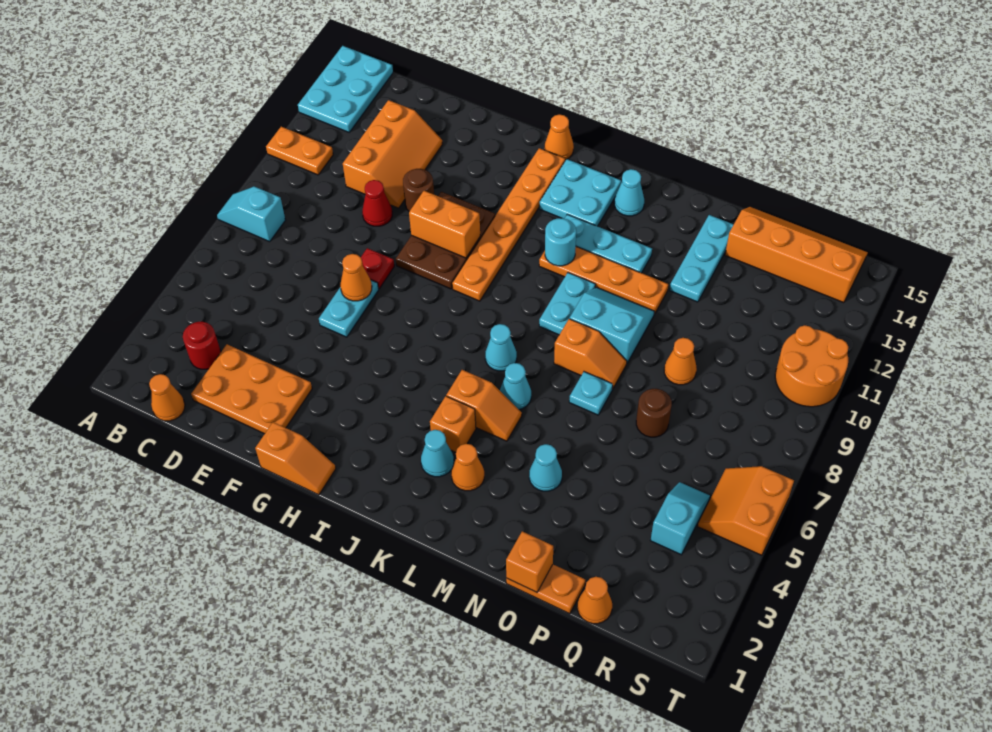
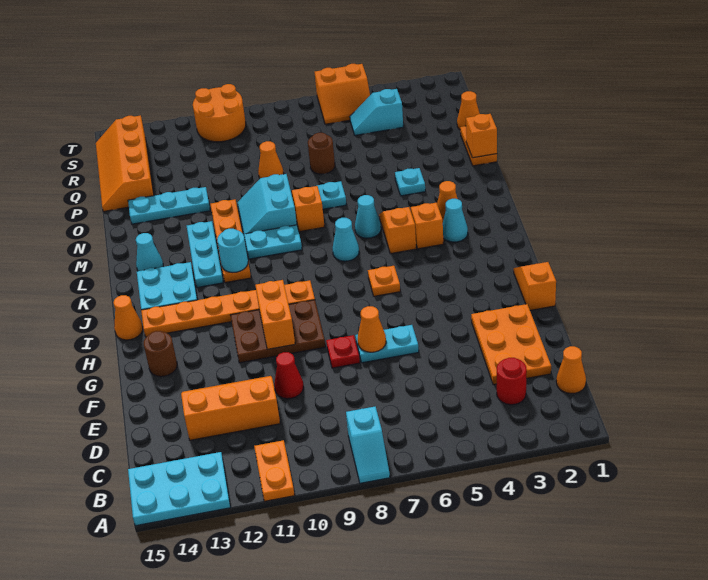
brown round brick F11 level 1 -> brown round brick G14 level 1
none -> orange plate I6 level 1
cyan cone N4 level 1 -> cyan plate N4 level 1

